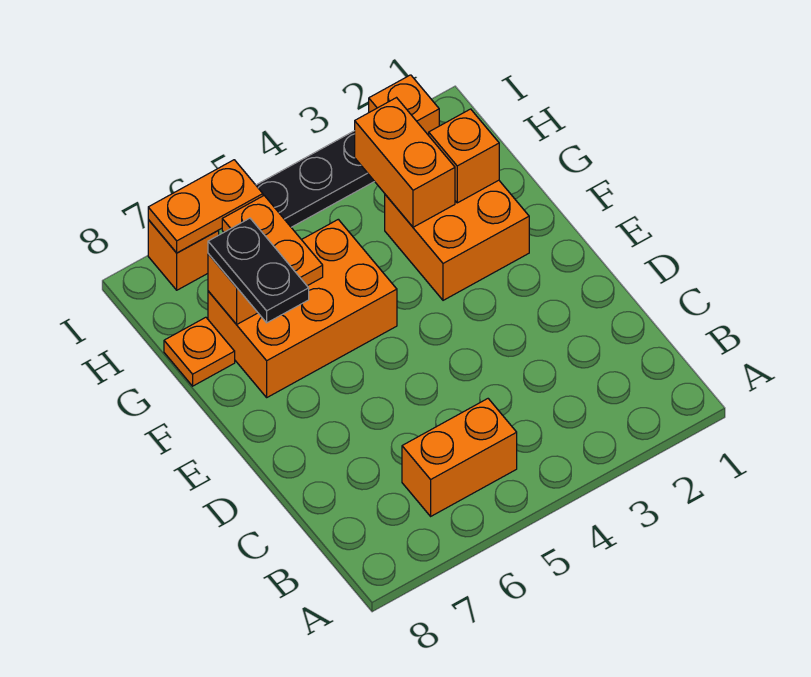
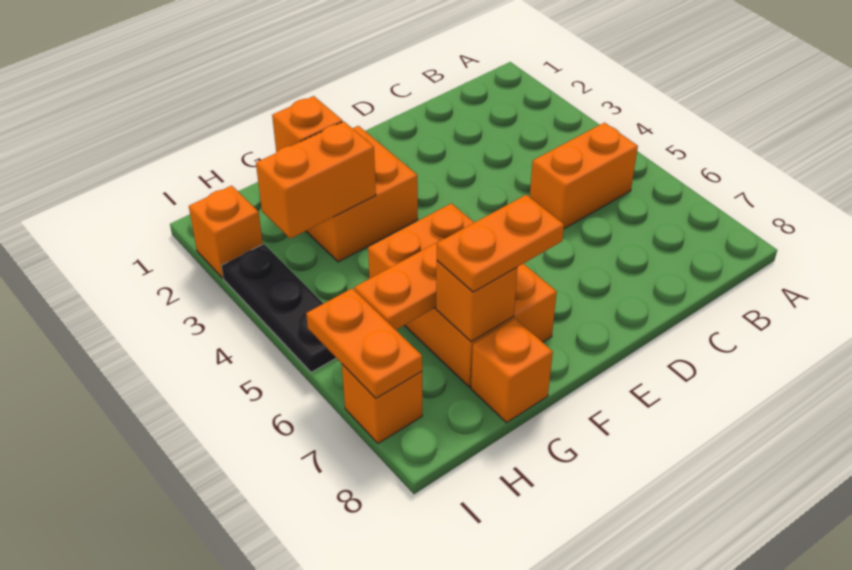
orange brick B5:B6 level 1 -> orange brick B5:C5 level 1
black plate F7:G7 level 3 -> orange plate F7:G7 level 3
orange plate G8 level 1 -> orange brick G8 level 1

